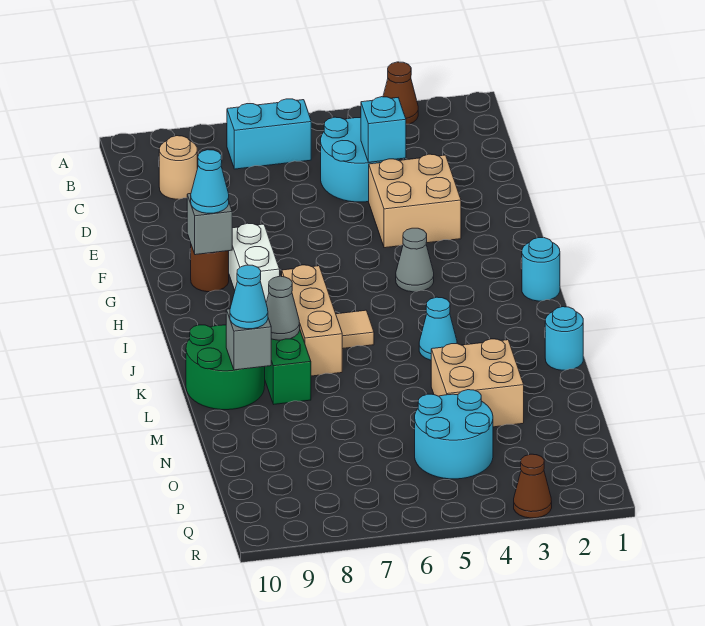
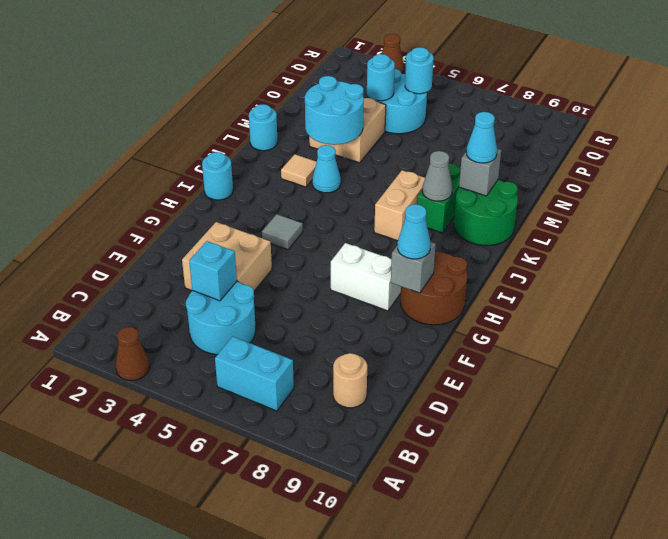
white brick G8:H8 level 1 -> white brick G7:G8 level 1
brown round brick G9 level 1 -> brown round brick G9:H10 level 1
grey cone H4 level 1 -> grey tile H4 level 1
tan brick I7:K7 level 1 -> tan brick J7:K7 level 1
tan tile J6 level 1 -> tan tile K3 level 1
none -> cyan round brick L3:M4 level 2
none -> cyan round brick O4 level 2
none -> cyan round brick P5 level 2

